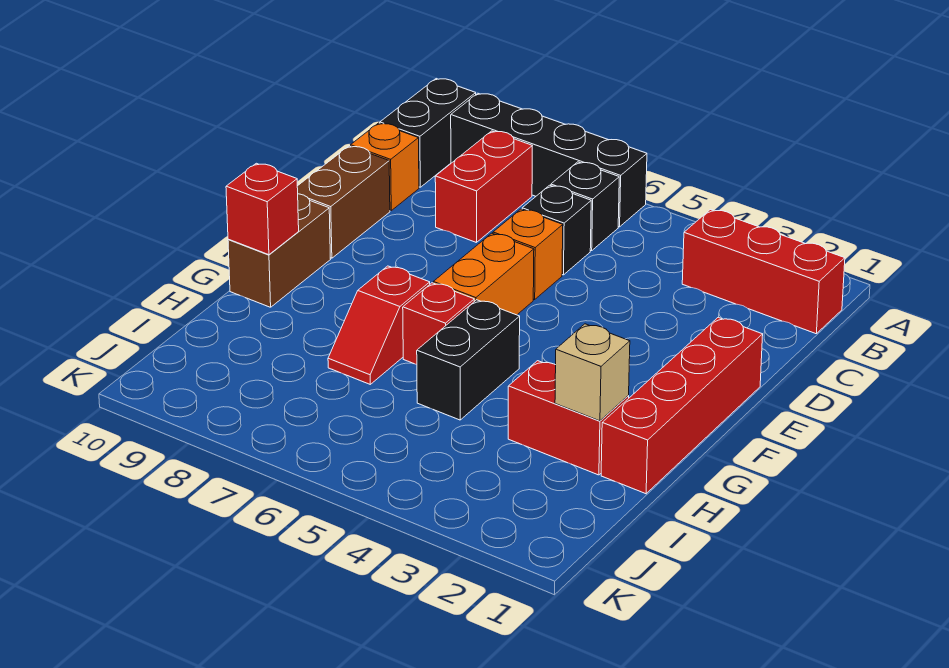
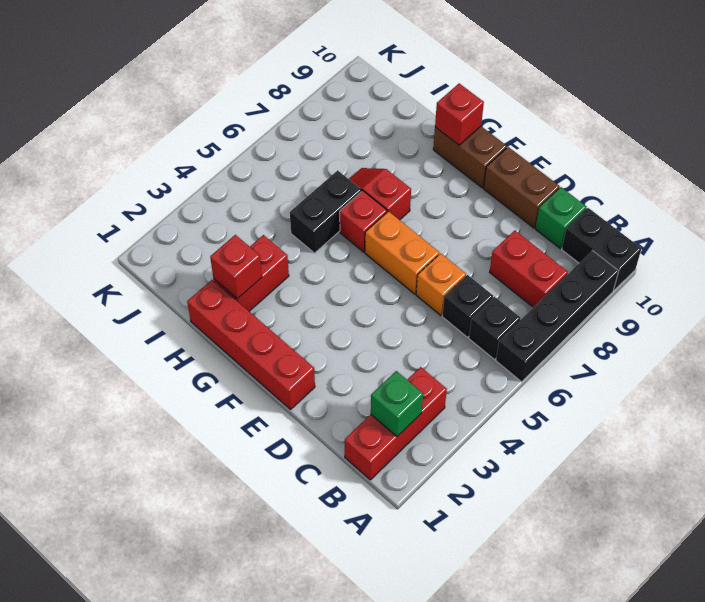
none -> green brick B2 level 2
orange brick C10 level 1 -> green brick C10 level 1
black brick G5:H5 level 1 -> black brick H5:H6 level 1
tan brick H2 level 2 -> red brick H2 level 2

